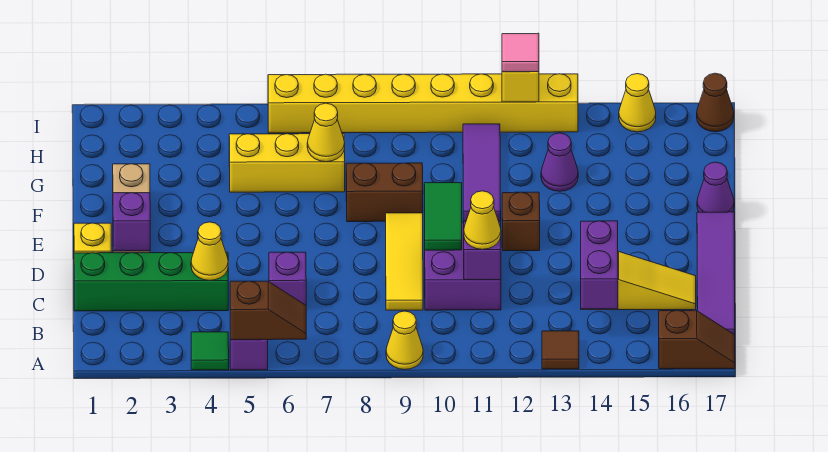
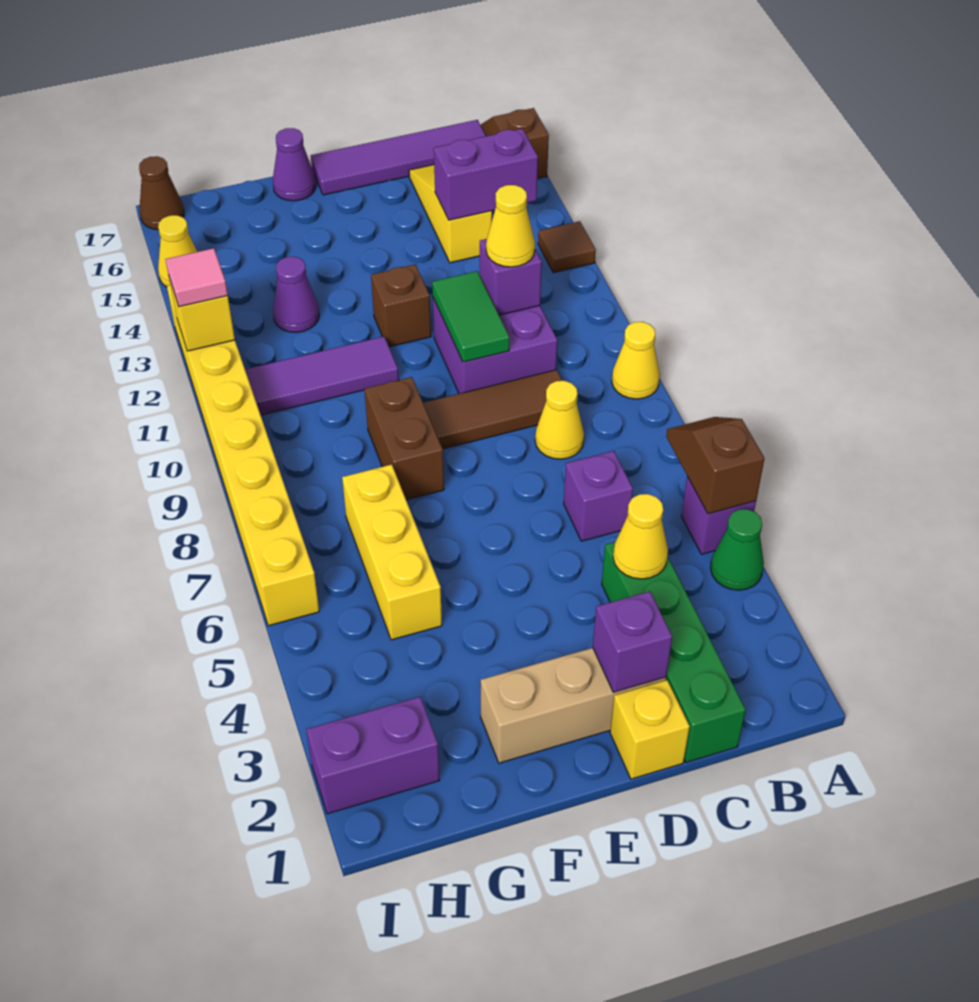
green tile A4 level 1 -> green cone A4 level 1
yellow tile C9:E9 level 1 -> brown tile C9:E9 level 1
green tile D10:E10 level 2 -> green tile D10:D11 level 2
yellow cone G7 level 2 -> yellow cone C8 level 1
none -> purple brick H2:I2 level 1

